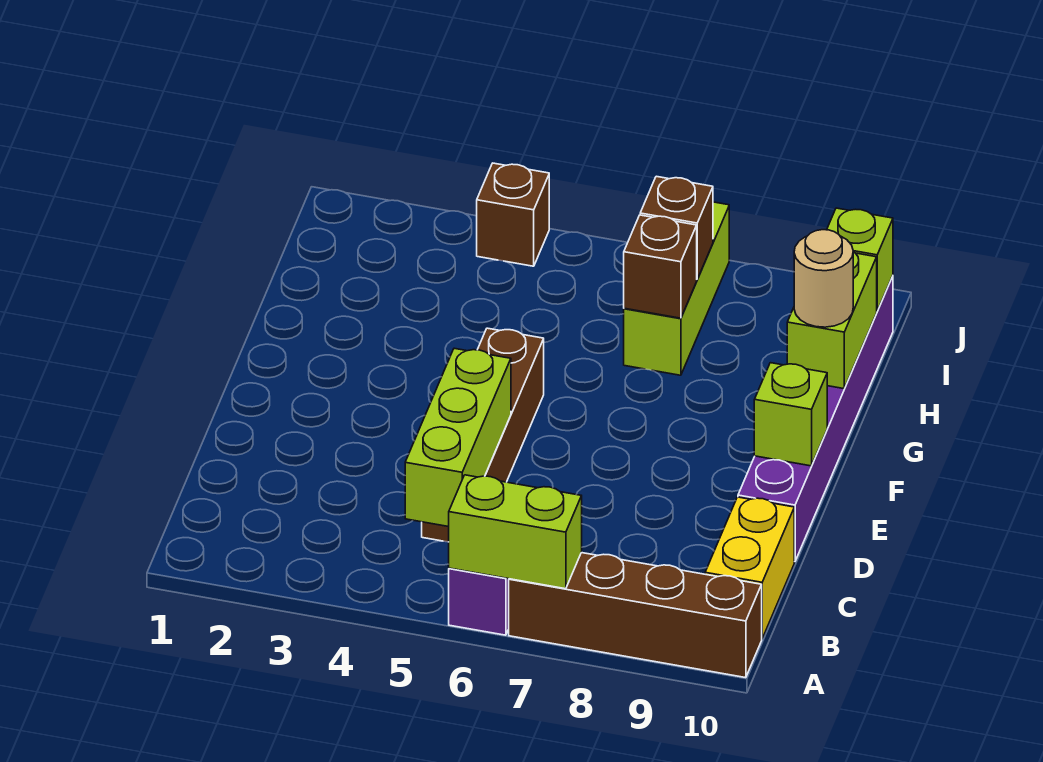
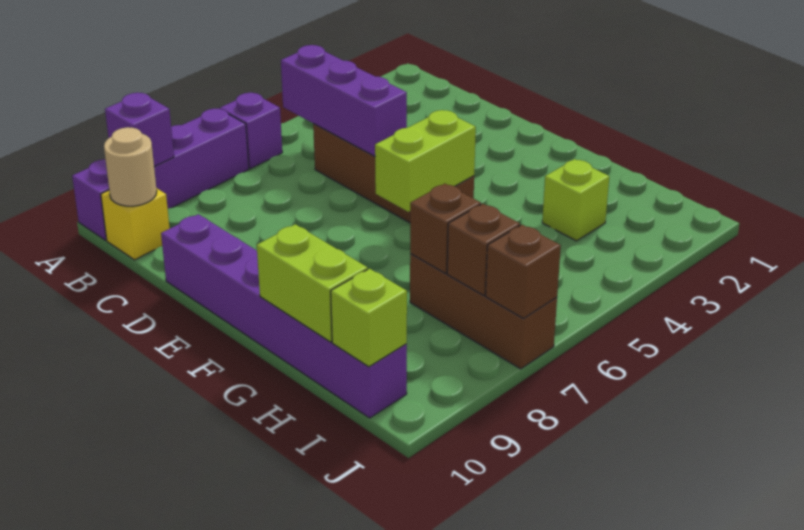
lime brick A6:A7 level 2 -> lime brick F5:F6 level 2
brown brick A7:A10 level 1 -> purple brick A7:A10 level 1
none -> purple brick A9 level 2
lime brick B5:D5 level 2 -> purple brick B5:D5 level 2
yellow brick B10:C10 level 1 -> yellow brick B10 level 1
lime brick E10 level 2 -> lime brick H3 level 1
tan round brick G10 level 3 -> tan round brick B10 level 2
lime brick H7:J7 level 1 -> brown brick H7:J7 level 1
brown brick J4 level 1 -> brown brick J7 level 2

